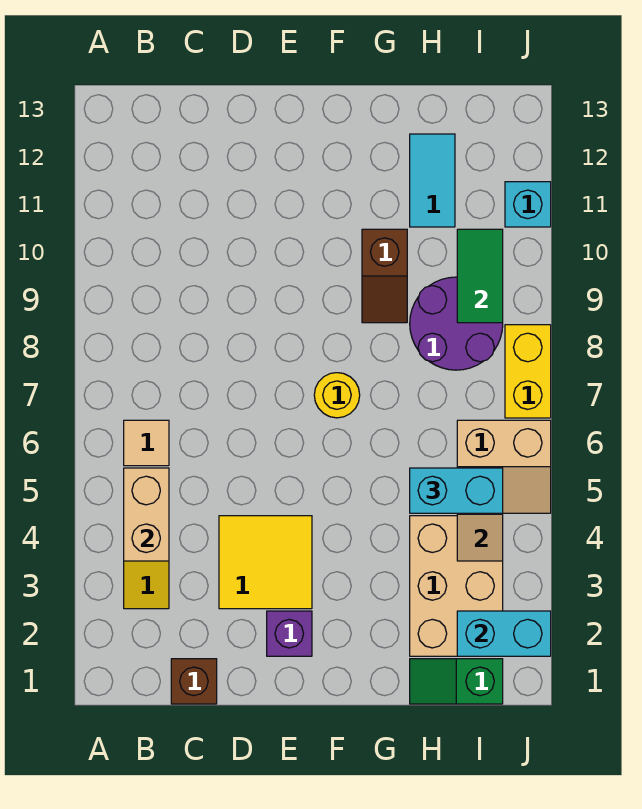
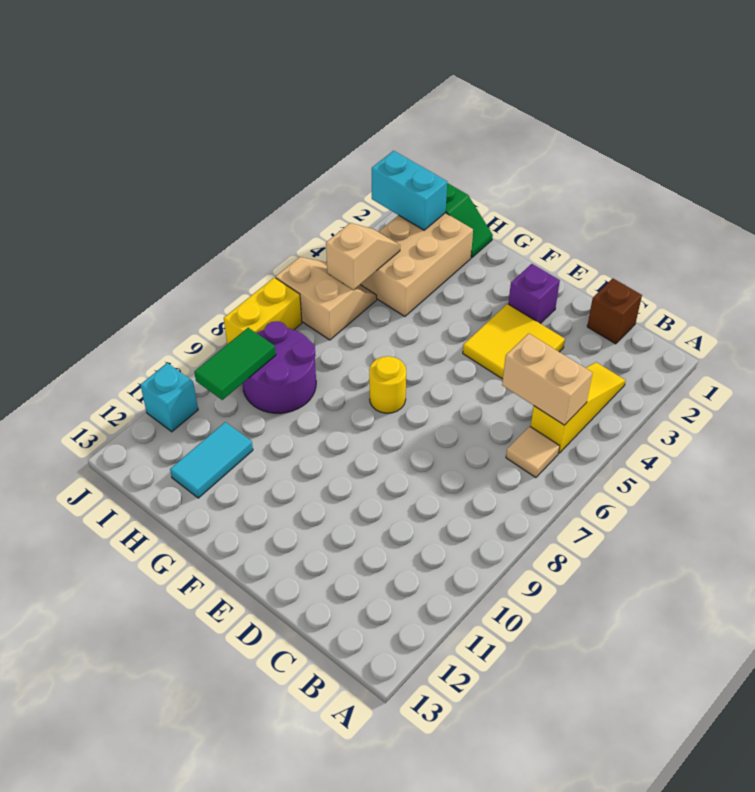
tan brick B4:B5 level 2 -> tan brick B5:C5 level 2
brown slope G9:G10 level 1 top 10 -> none
cyan brick H5:I5 level 3 -> none

